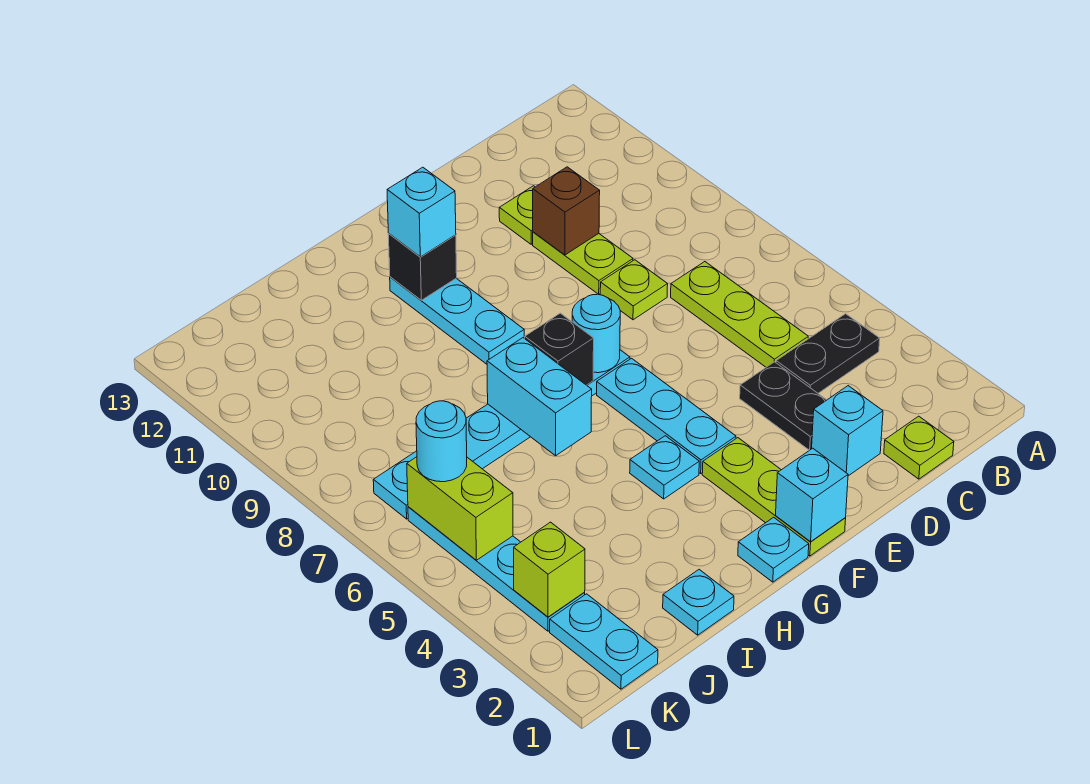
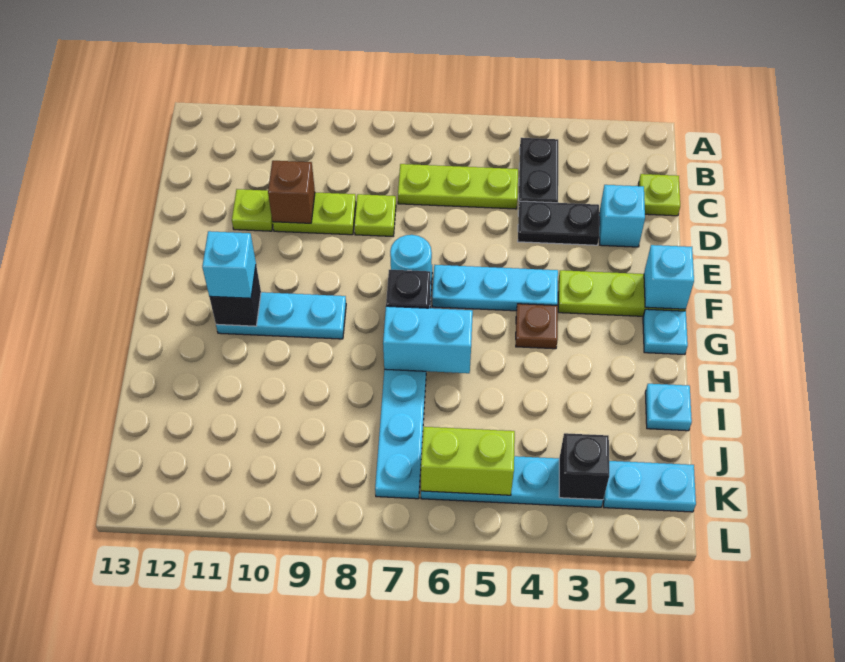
cyan plate G4 level 1 -> brown plate G4 level 1
lime brick K3 level 2 -> black brick K3 level 2
cyan round brick K6 level 3 -> none

